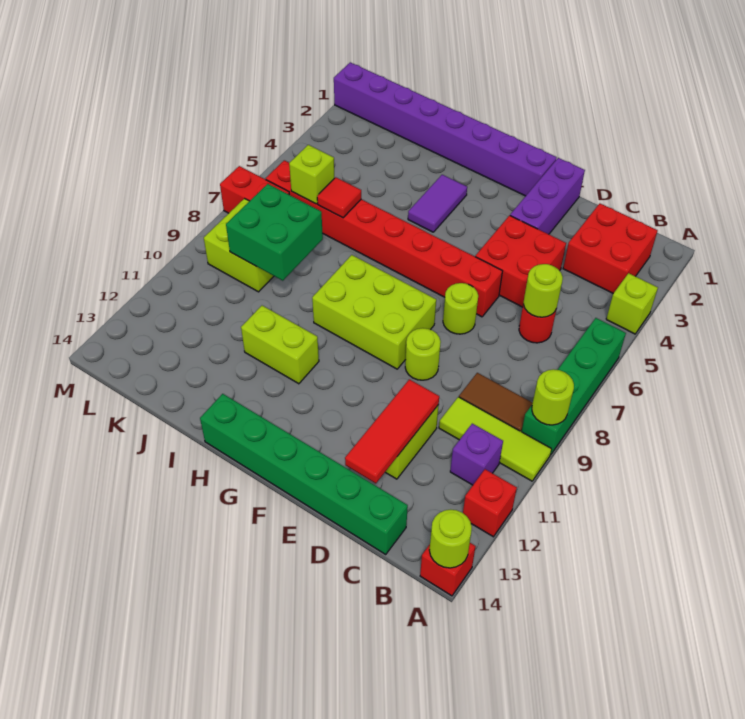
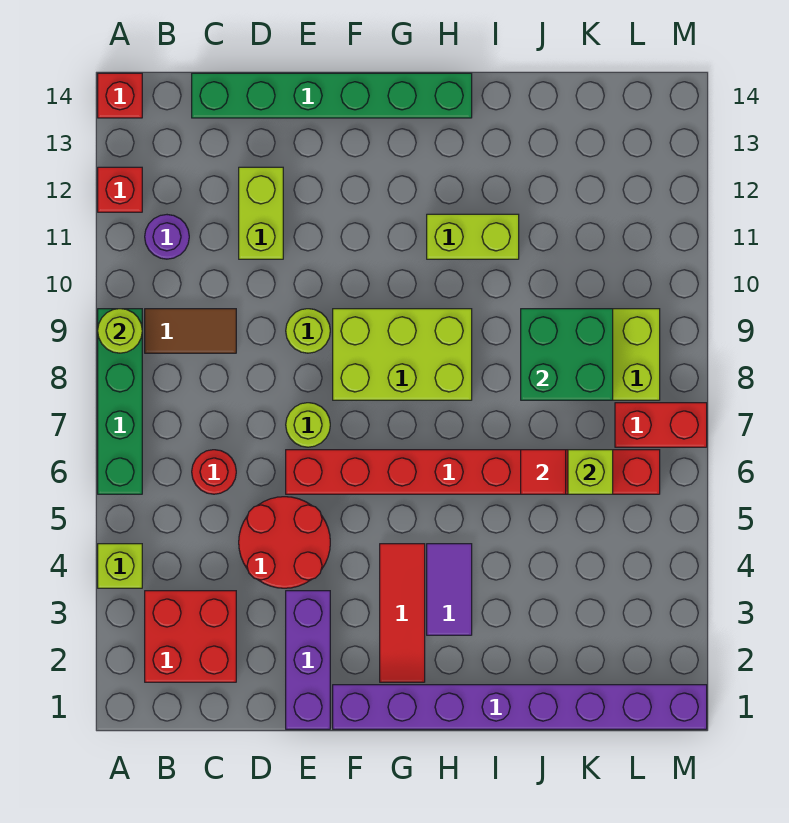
lime tile A10:C10 level 1 -> none
lime round brick A14 level 2 -> none
purple brick B11 level 1 -> purple round brick B11 level 1
lime round brick C6 level 2 -> none
red brick D4:E5 level 1 -> red round brick D4:E5 level 1
red tile D11:D13 level 2 -> red tile G2:G4 level 1

